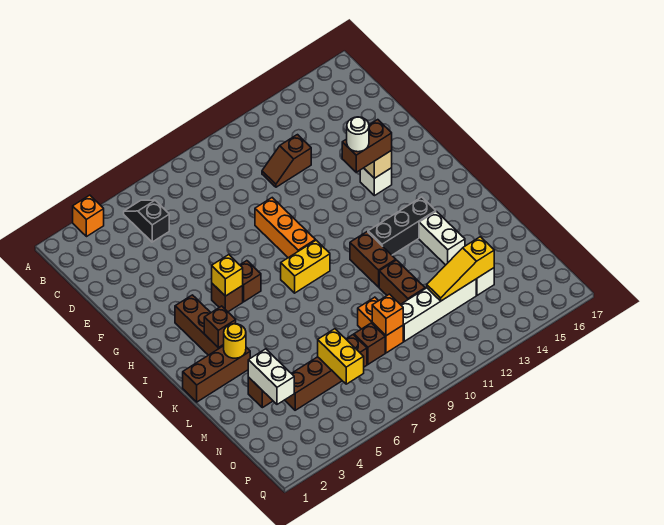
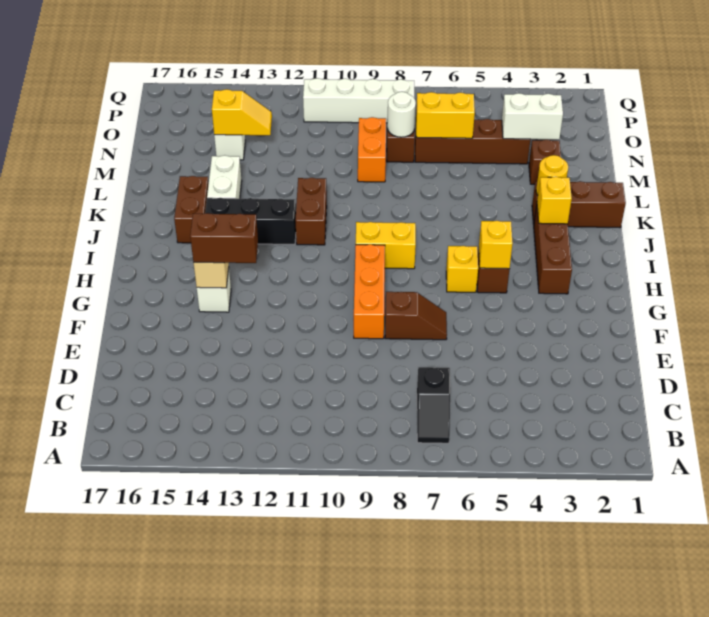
orange brick A3 level 1 -> none
black slope B5:C5 level 1 top C -> black slope B7:C7 level 1 top C
brown slope D11:D12 level 1 top 12 -> brown slope F7:F8 level 1 top 8
white round brick G13 level 4 -> white round brick N8 level 2
brown brick H6 level 1 -> yellow brick H6 level 1
brown brick J3 level 2 -> yellow brick J3 level 2
brown brick L11:M11 level 1 -> brown brick J15:K15 level 1
white brick M3:N3 level 2 -> white brick N3:N4 level 2
yellow brick N6:O6 level 2 -> yellow brick N6:N7 level 2
orange brick N9 level 2 -> none
white brick N10:N13 level 1 -> white brick P8:P11 level 1
yellow slope N12:N14 level 2 top 14 -> yellow slope N13:N14 level 2 top 14

